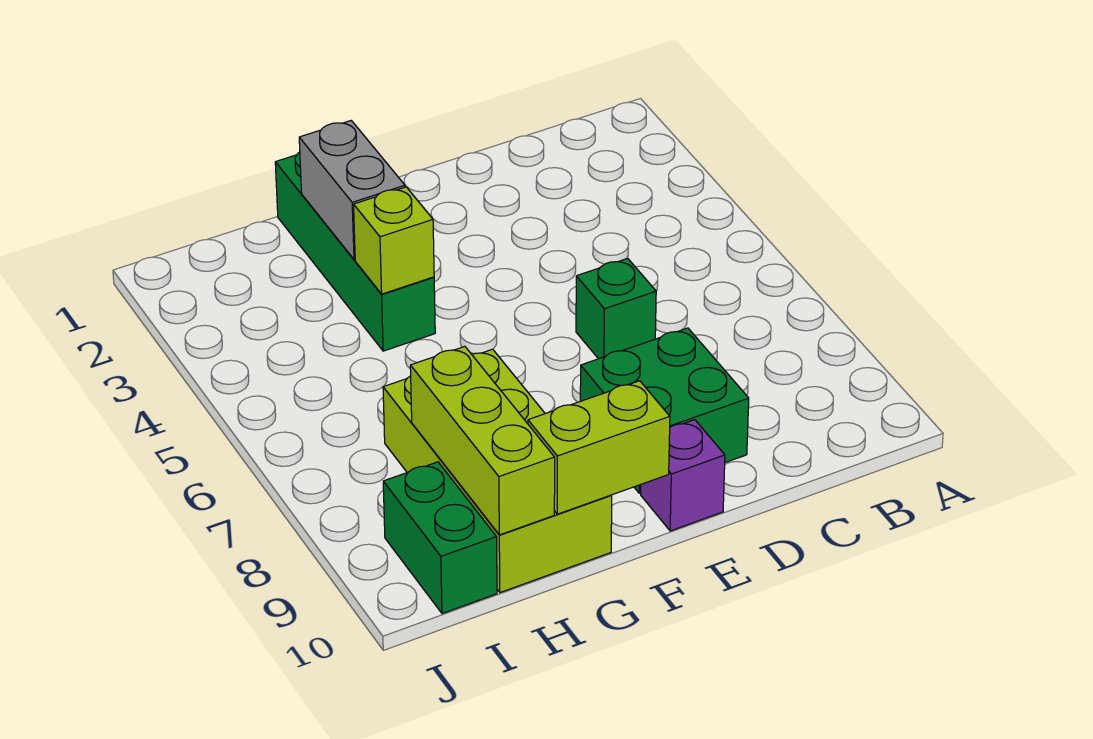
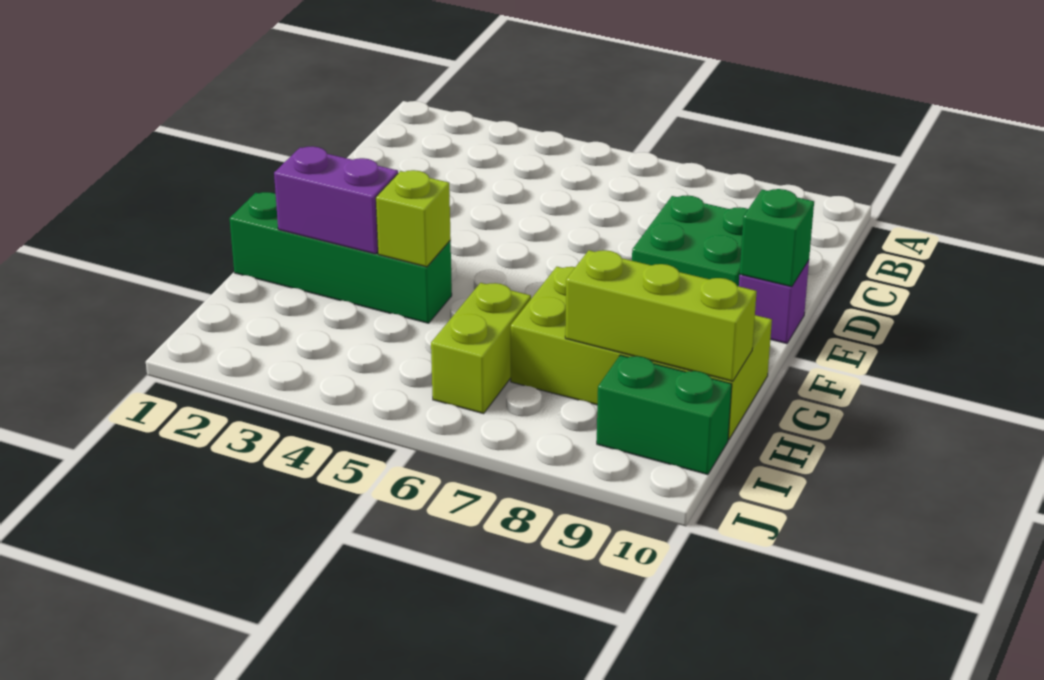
green brick D6 level 1 -> green brick E10 level 2
lime brick F10:G10 level 2 -> lime brick H6:I6 level 1
grey brick G2:G3 level 2 -> purple brick G2:G3 level 2

